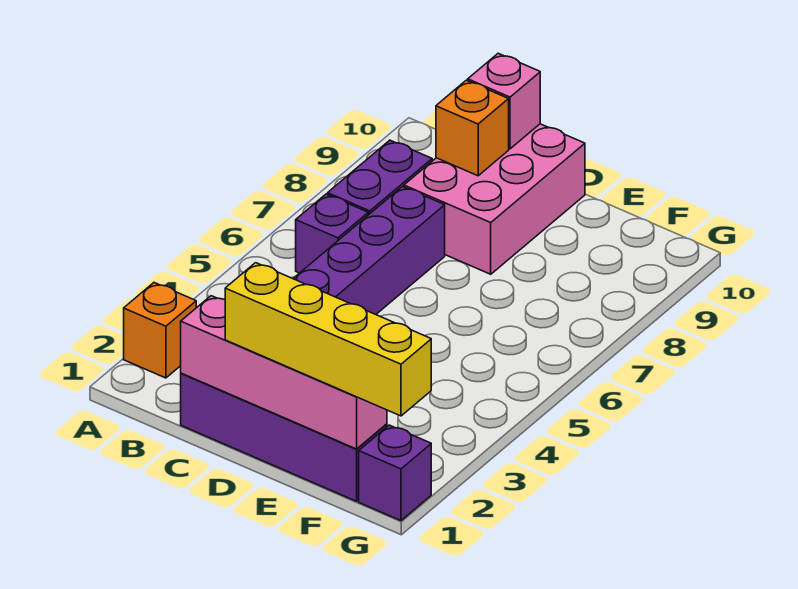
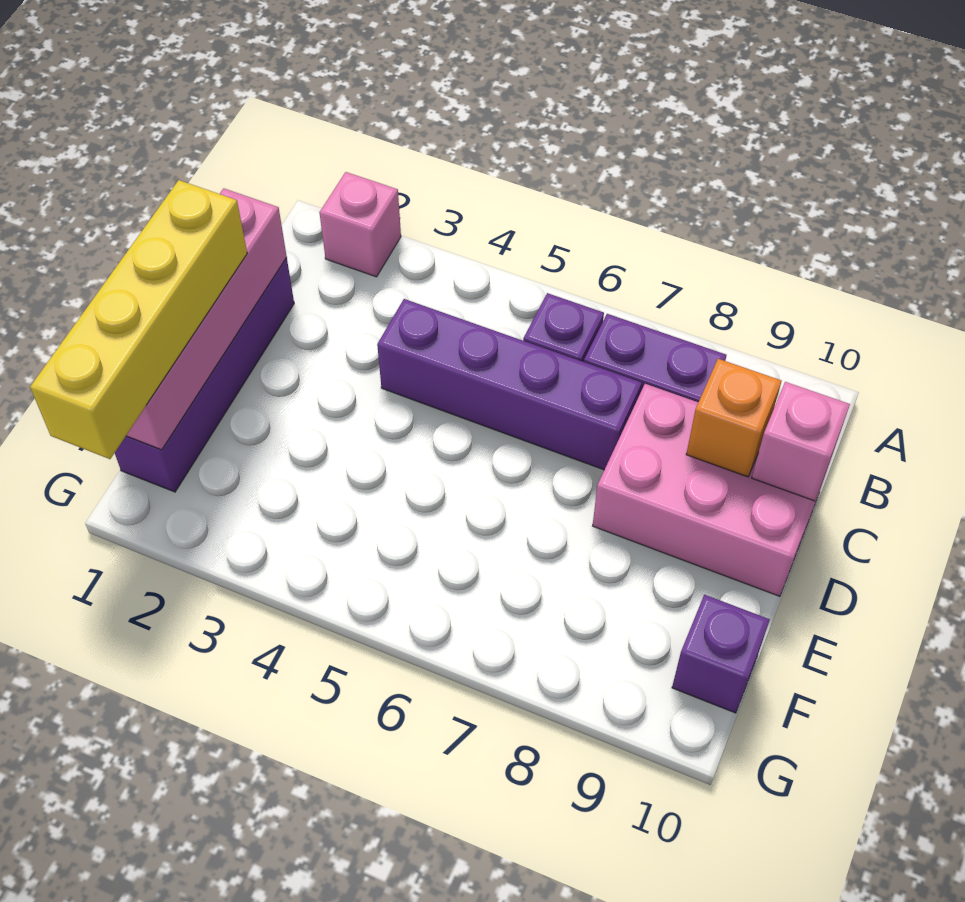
orange brick A2 level 1 -> pink brick A2 level 1
purple brick G1 level 1 -> purple brick F10 level 1

